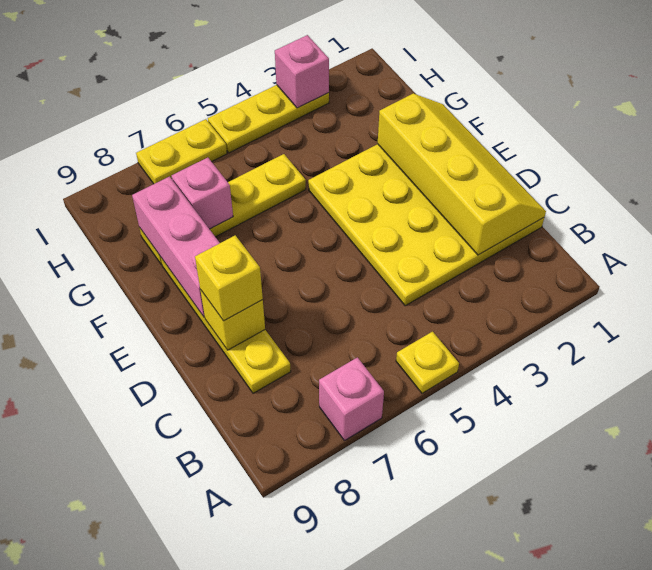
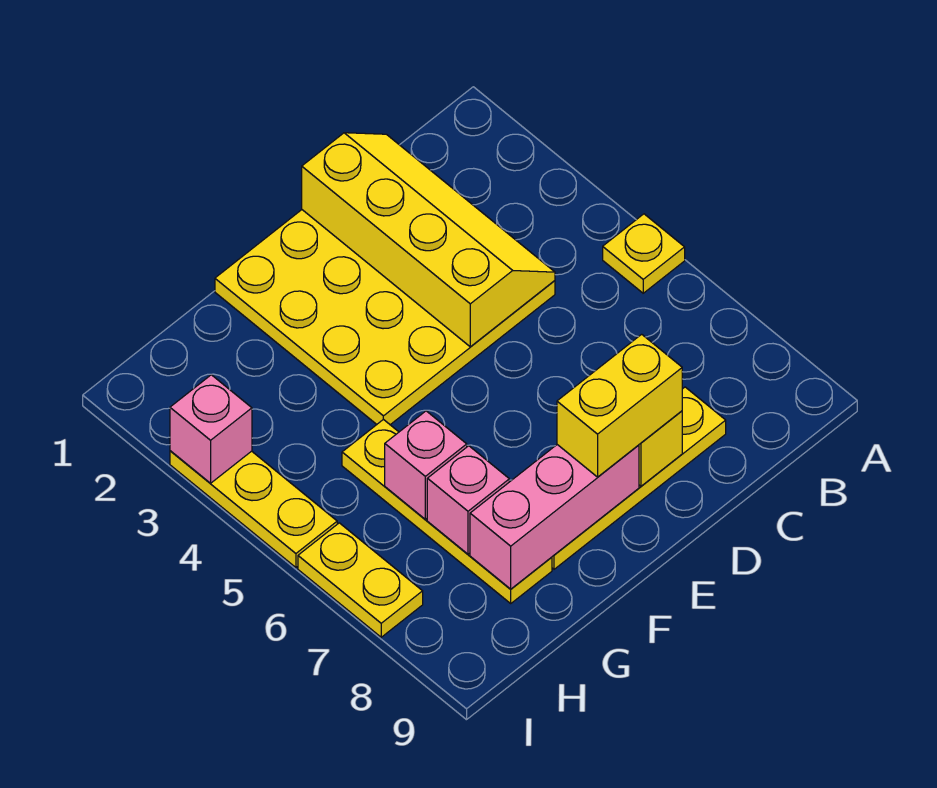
pink brick A7 level 1 -> pink brick G6 level 2
yellow slope C1:F2 level 2 top 2 -> yellow slope C1:D4 level 2 top D
yellow brick D8 level 3 -> yellow brick D8:E8 level 3

